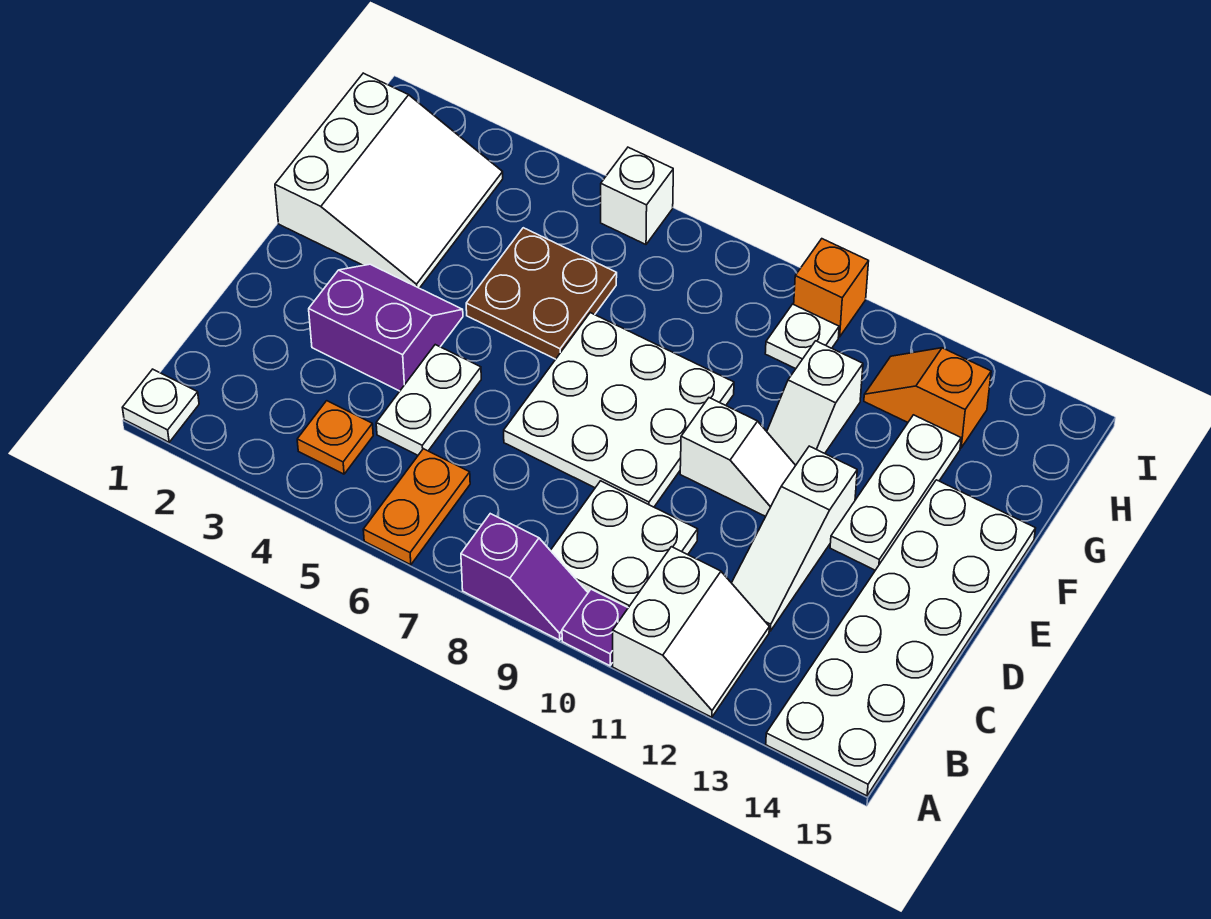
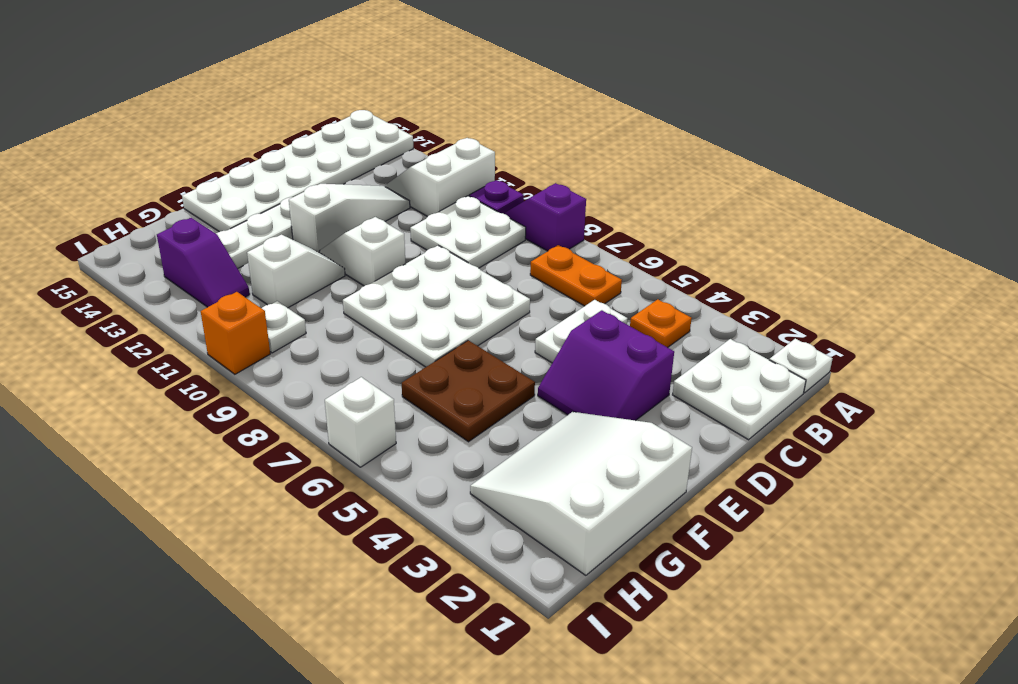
orange plate A6:B6 level 1 -> orange plate B6:B7 level 1
none -> white plate B1:C2 level 1
orange slope H12:H13 level 1 top 13 -> purple slope H12:H13 level 1 top 13

